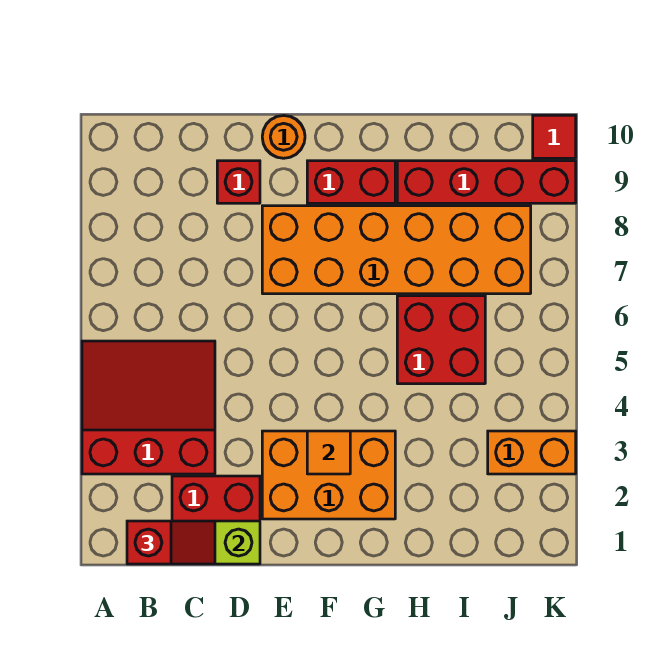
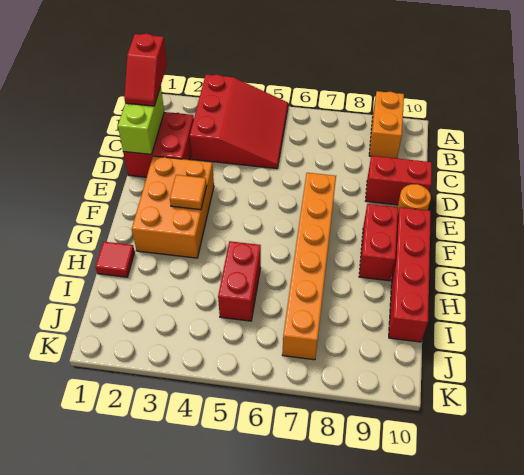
red brick D9 level 1 -> red brick D9:D10 level 1
orange brick E7:J8 level 1 -> orange brick E7:J7 level 1
red brick H5:I6 level 1 -> red brick H5:I5 level 1
red brick H9:K9 level 1 -> red brick F10:I10 level 1
orange brick J3:K3 level 1 -> orange brick A9:B9 level 1
red tile K10 level 1 -> red tile H1 level 1

